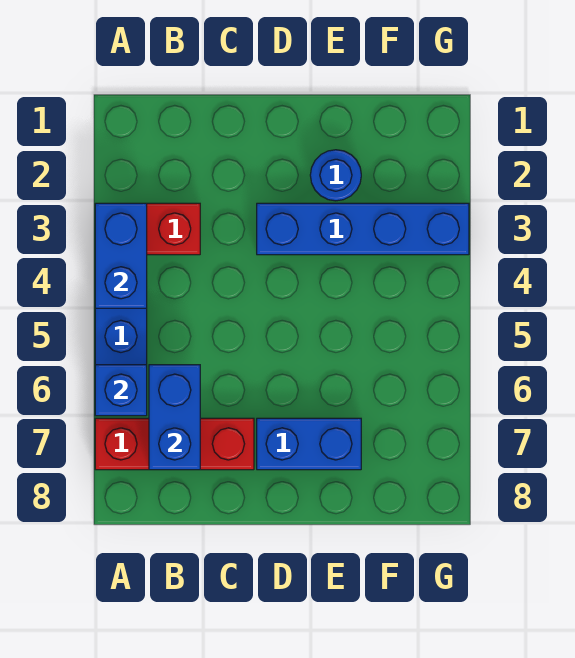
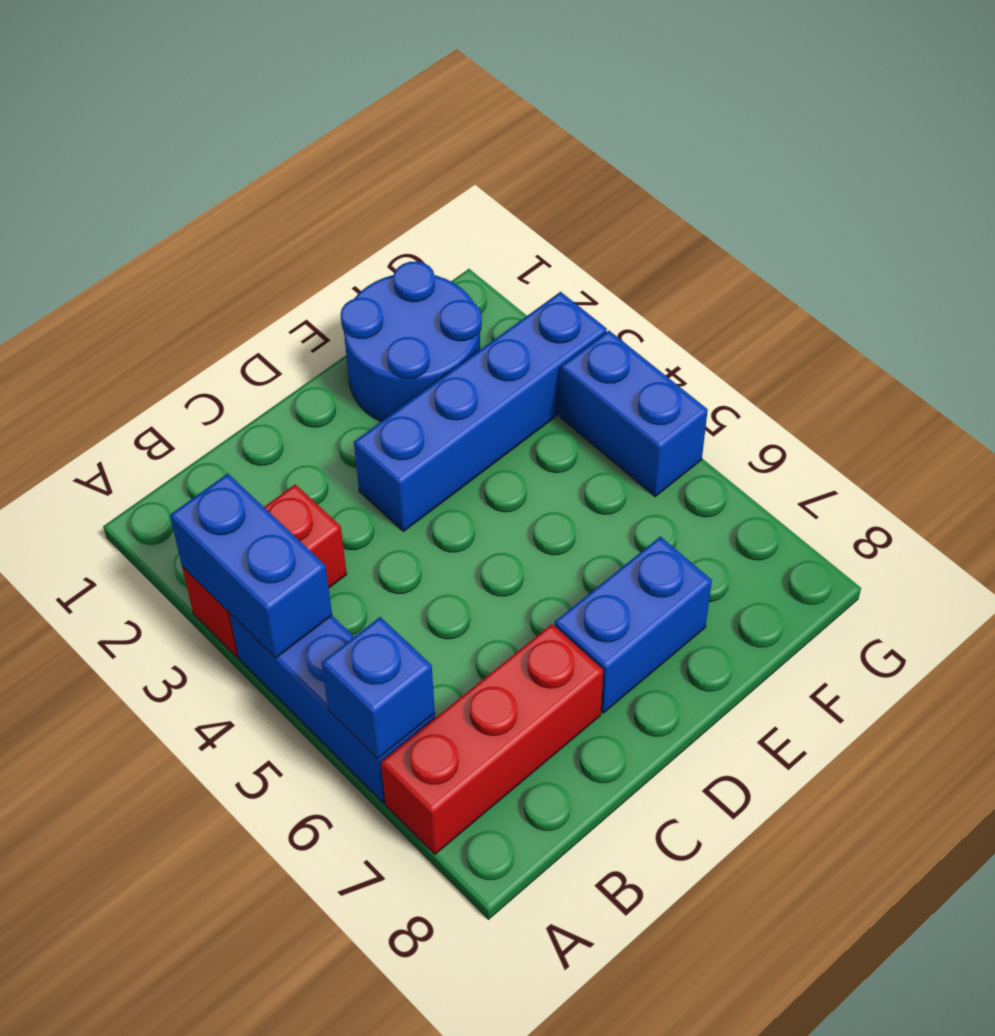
blue brick B6:B7 level 2 -> blue brick G4:G5 level 1
blue round brick E2 level 1 -> blue round brick E1:F2 level 1

